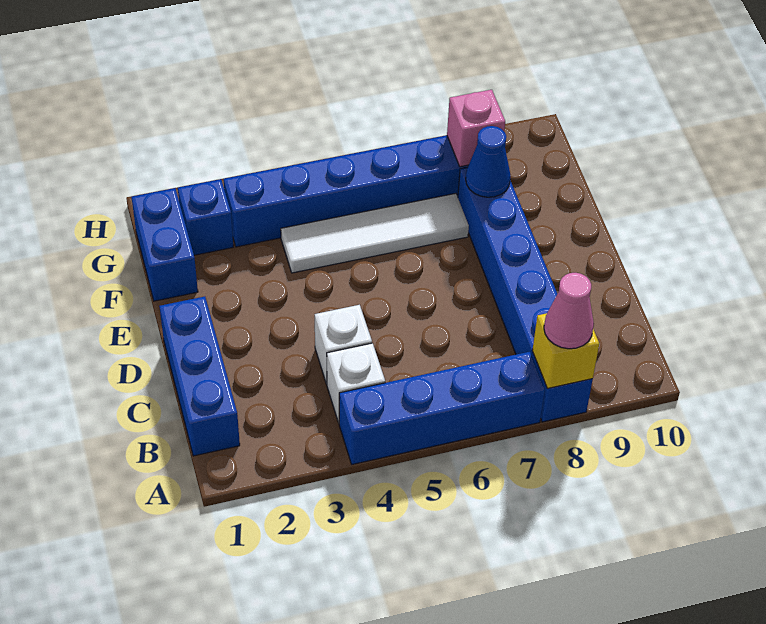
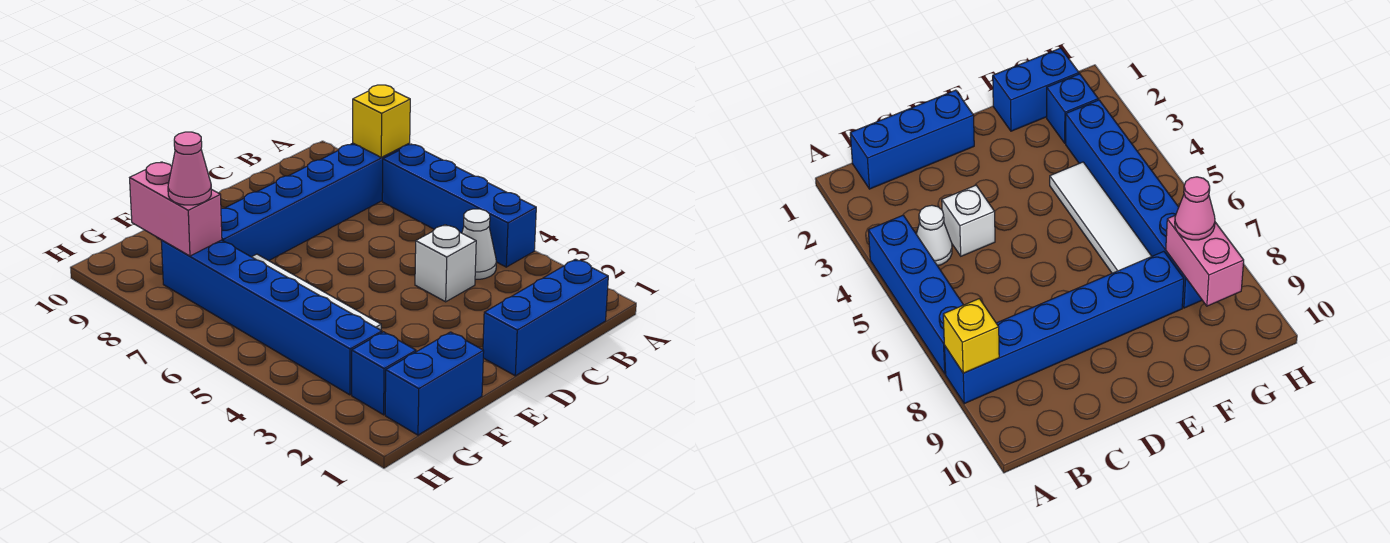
pink cone A8 level 3 -> pink cone G8 level 3
white brick B4 level 1 -> white cone B4 level 1
blue cone F8 level 2 -> none
pink brick G8 level 2 -> pink brick G8:G9 level 2

